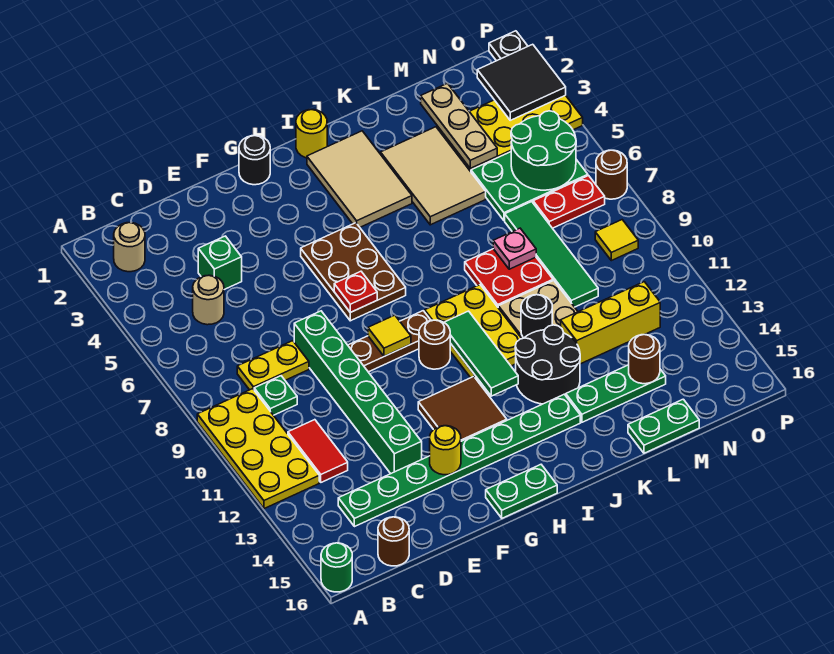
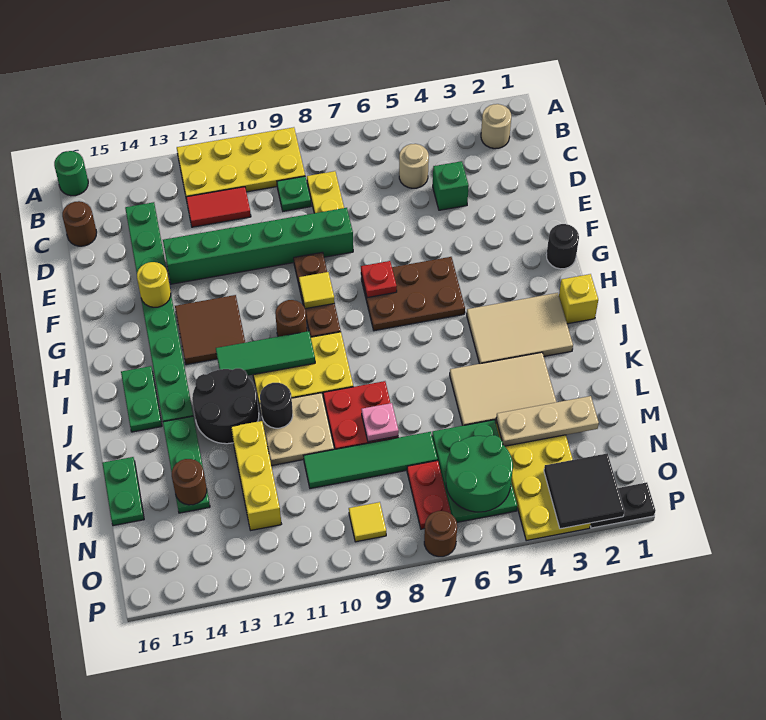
green plate G16:H16 level 1 -> green plate I15:J15 level 1
yellow round brick I1 level 1 -> yellow brick I1 level 1

